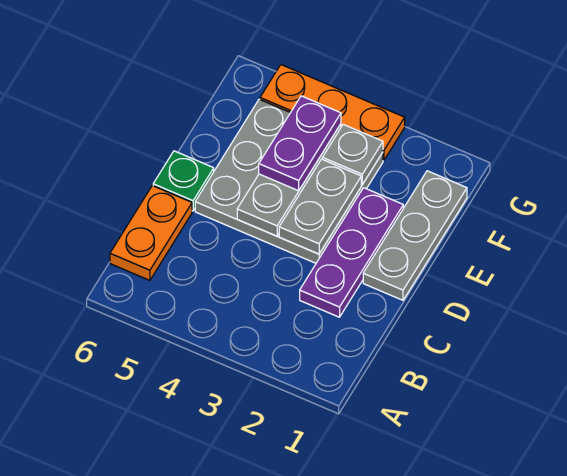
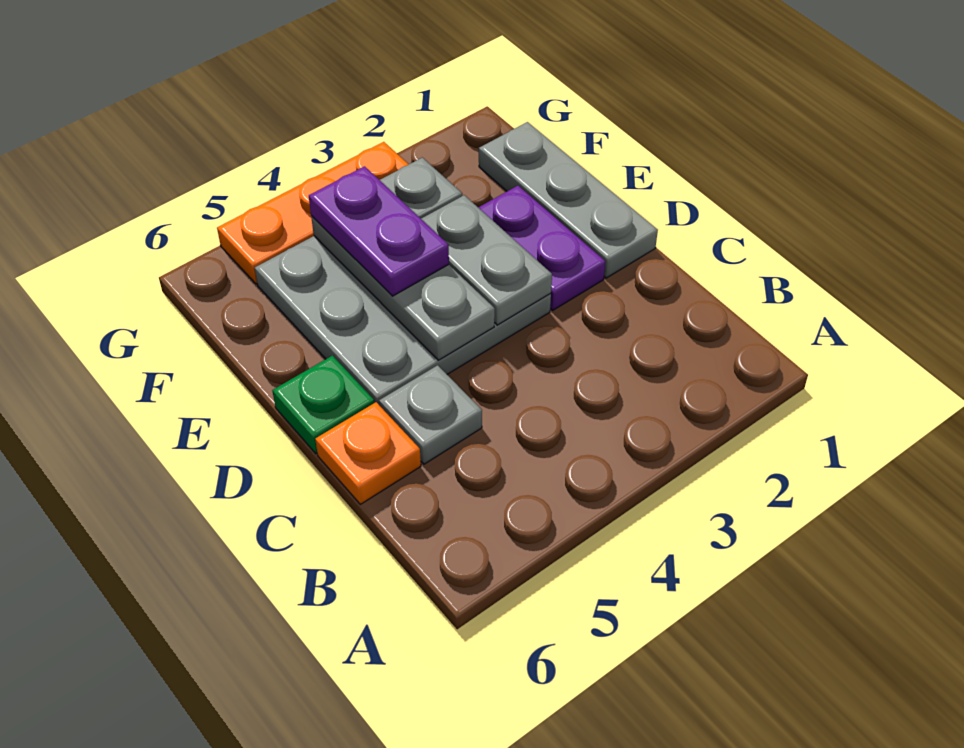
orange plate B6:C6 level 1 -> orange plate C6 level 1
purple plate C2:E2 level 1 -> purple plate D2:E2 level 1
none -> grey plate C5 level 1

